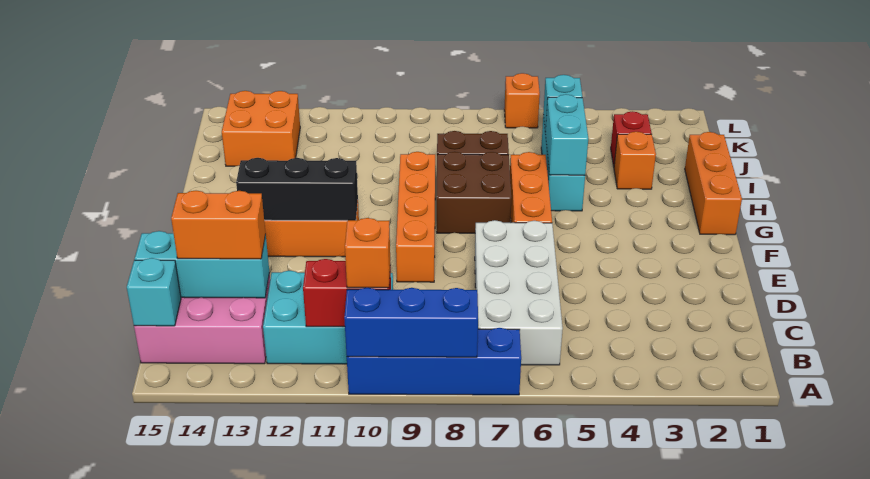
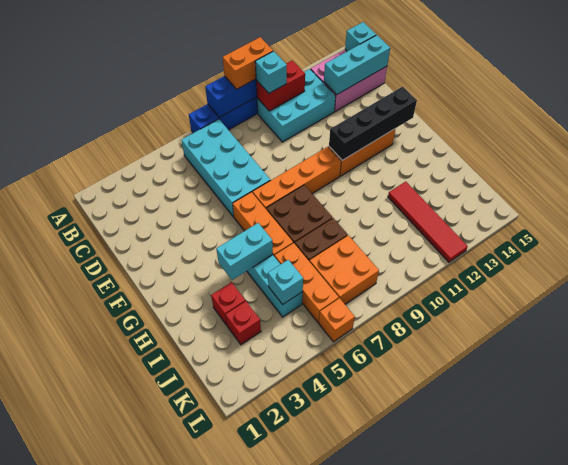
white brick B6:E7 level 1 -> cyan brick B6:E7 level 1
orange brick B10 level 3 -> cyan brick B10 level 3
orange brick C13:C14 level 3 -> orange brick A9:A10 level 3
orange brick E9:H9 level 1 -> orange brick F7:F10 level 1
black brick F11:F13 level 2 -> black brick F11:F14 level 2
orange brick G1:I1 level 1 -> orange brick I6:K6 level 1
cyan brick H5:I5 level 2 -> cyan brick H4:H5 level 2
orange brick I3 level 1 -> red brick I3 level 1
none -> red tile I12:L12 level 1
orange brick J13:K14 level 1 -> orange brick J7:K8 level 1

